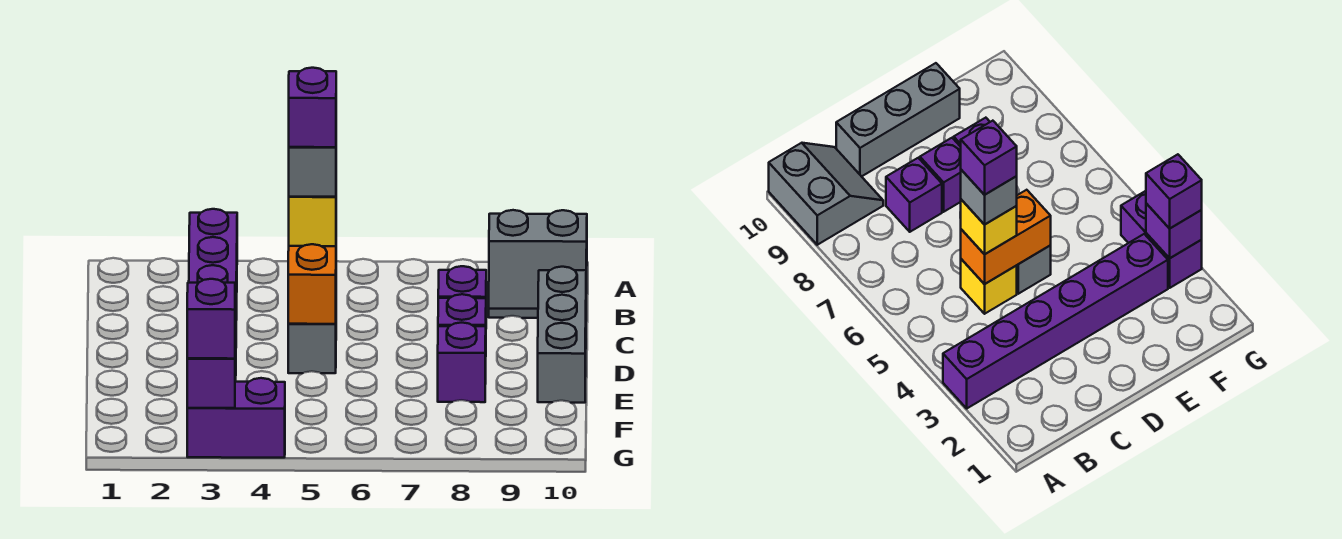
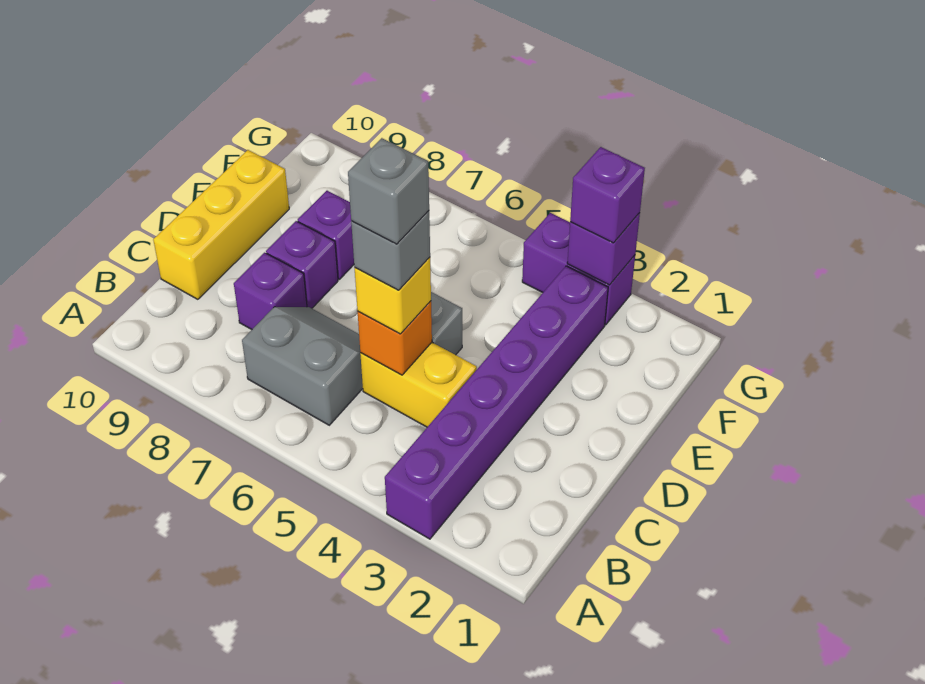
grey slope A9:B10 level 1 top A -> grey slope B6:C7 level 1 top B
yellow brick C5 level 1 -> yellow brick C4:C5 level 1
orange brick C5:D5 level 2 -> orange brick C5 level 2
purple brick C5 level 5 -> grey brick C5 level 5
grey brick C10:E10 level 1 -> yellow brick C10:E10 level 1

